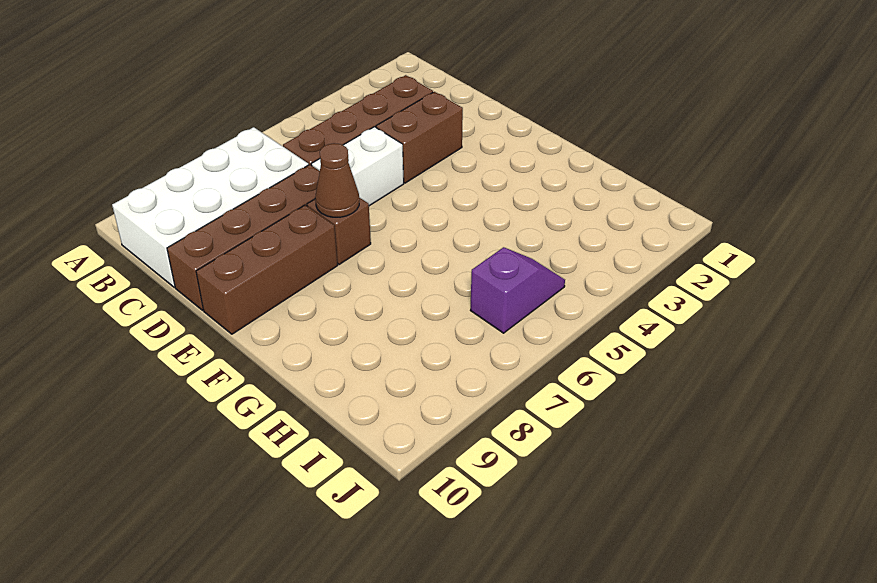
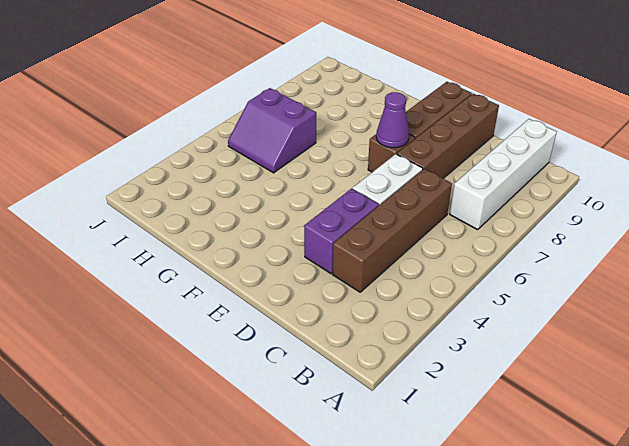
white brick B7:C10 level 1 -> white brick B7:B10 level 1
brown brick D3:D4 level 1 -> purple brick D3:D4 level 1
brown cone E7 level 2 -> purple cone E7 level 2
purple slope I5:I6 level 1 top 6 -> purple slope H5:I6 level 1 top 6

